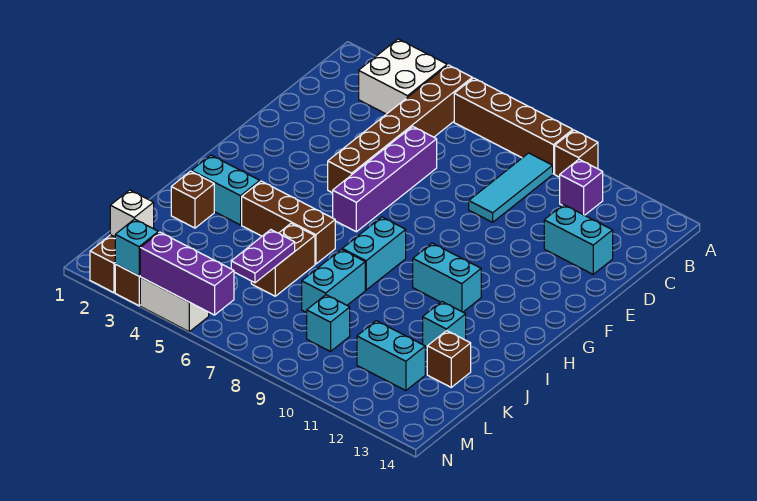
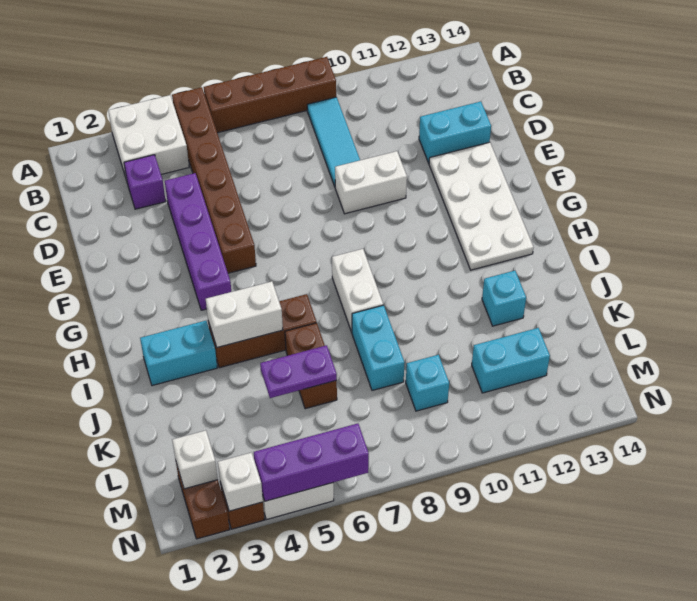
brown brick A10 level 1 -> none
purple brick B11 level 1 -> purple brick C3 level 1
purple brick D6:G6 level 1 -> purple brick D4:G4 level 1
none -> white brick E9:E10 level 1
none -> white plate E12:H13 level 1
cyan brick H8:I8 level 1 -> white brick H8:I8 level 1
cyan brick H10:H11 level 1 -> none
none -> white brick I4:I5 level 2
brown brick J2 level 1 -> none
purple plate K6:L6 level 2 -> purple plate K5:K6 level 2
brown brick K13 level 1 -> none
cyan brick N3 level 2 -> white brick N3 level 2

